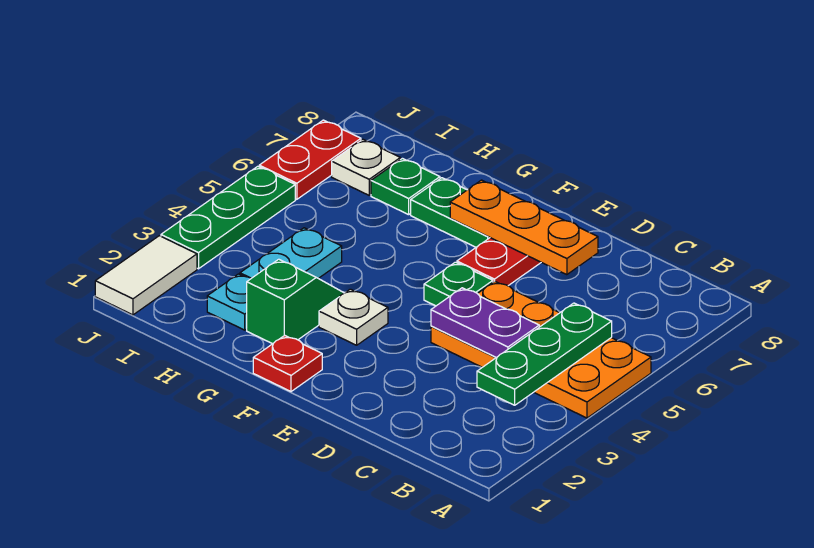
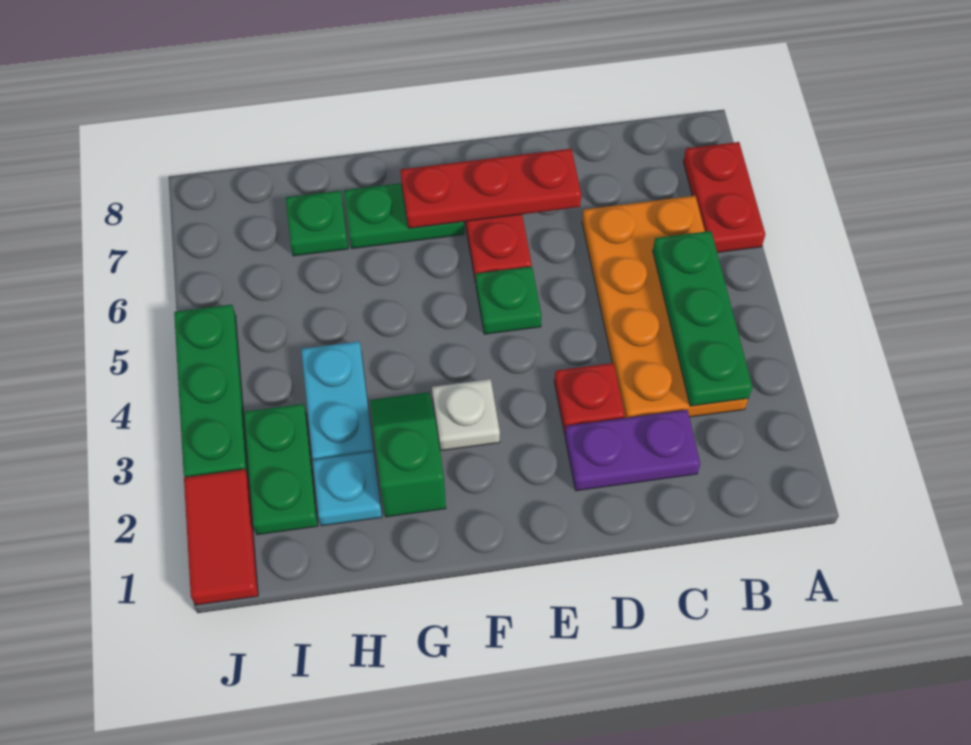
orange plate A4:D5 level 1 -> orange plate B3:C6 level 1
purple plate C4:D4 level 2 -> purple plate C2:D2 level 1
orange plate D7:F7 level 2 -> red plate D7:F7 level 2
red plate F1 level 1 -> red plate D3 level 1
none -> green plate I2:I3 level 1
white plate I7 level 1 -> none
white tile J1:J2 level 1 -> red tile J1:J2 level 1
red plate J6:J7 level 1 -> red plate A6:A7 level 1

